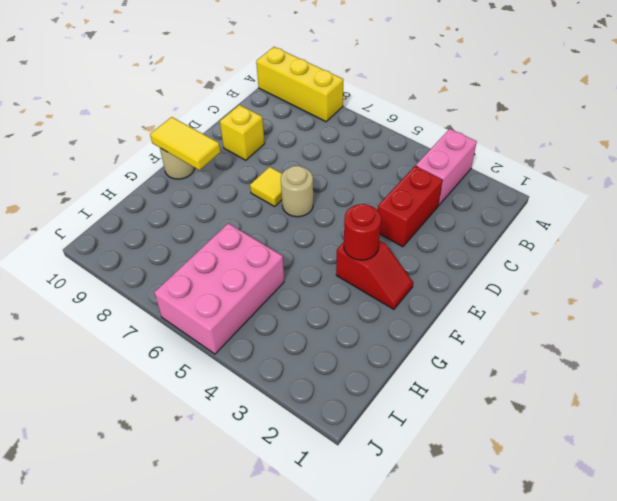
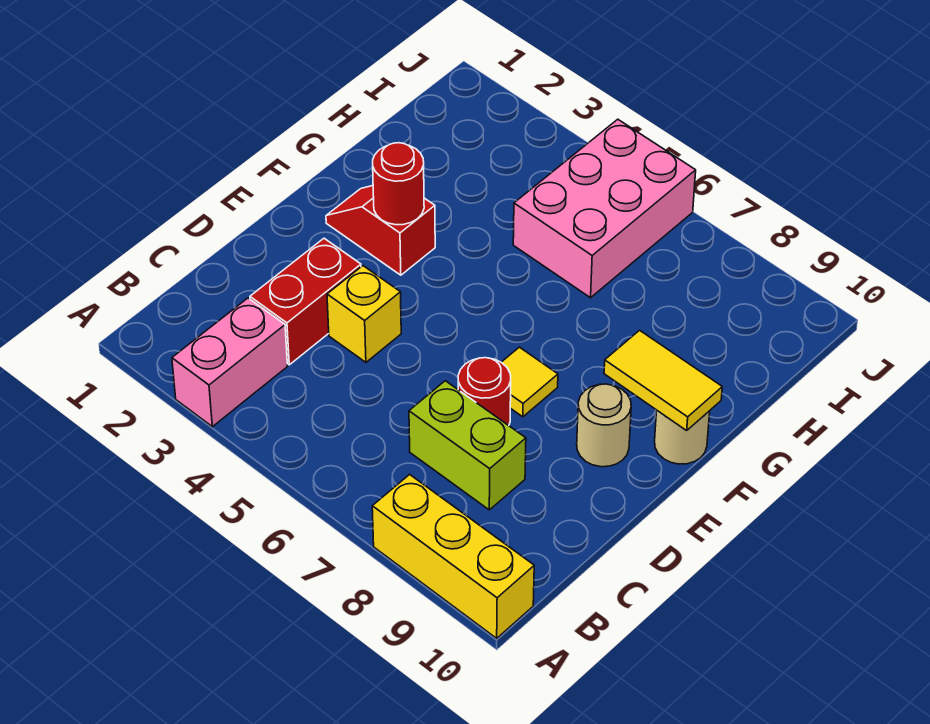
none -> lime brick C7:C8 level 1
none -> red round brick D7 level 1
yellow brick D9 level 1 -> yellow brick D4 level 1
tan round brick E6 level 1 -> tan round brick E9 level 1

